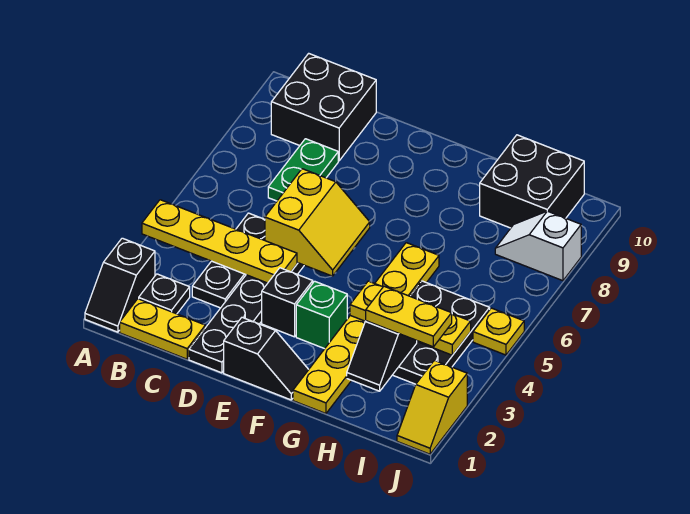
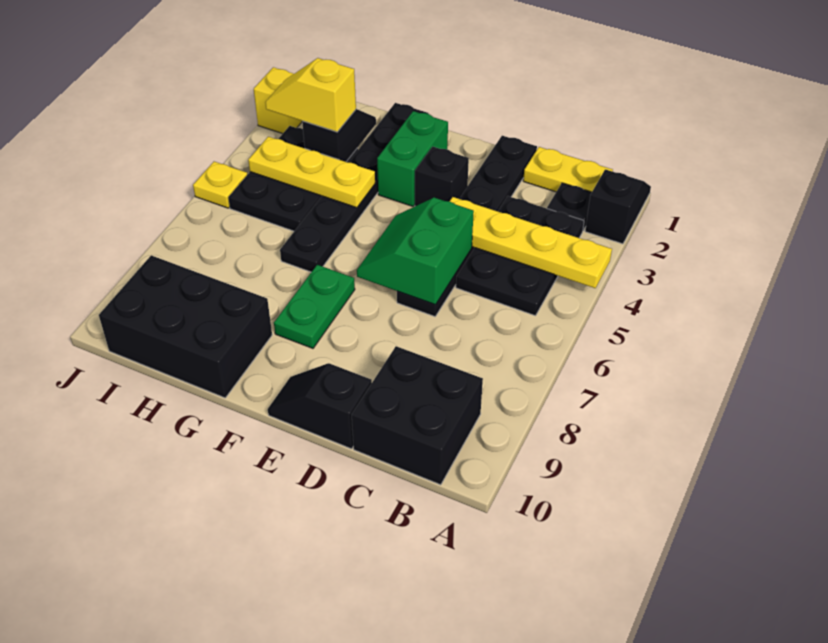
black plate C3:C5 level 1 -> black plate B3:C5 level 1
green plate C7:C8 level 1 -> green plate F7:F8 level 1
yellow slope D5:E6 level 2 top D -> green slope D5:E6 level 2 top D
black slope E1:F1 level 1 top E -> black slope D10:E10 level 1 top D
green brick F3 level 1 -> green brick F2:F3 level 1
yellow plate G1:G6 level 1 -> black plate G1:G6 level 1
yellow plate H3:I3 level 3 -> yellow slope H3:I3 level 3 top H
black brick H9:I10 level 1 -> black brick G9:I10 level 1
white slope I8:J8 level 1 top J -> none

